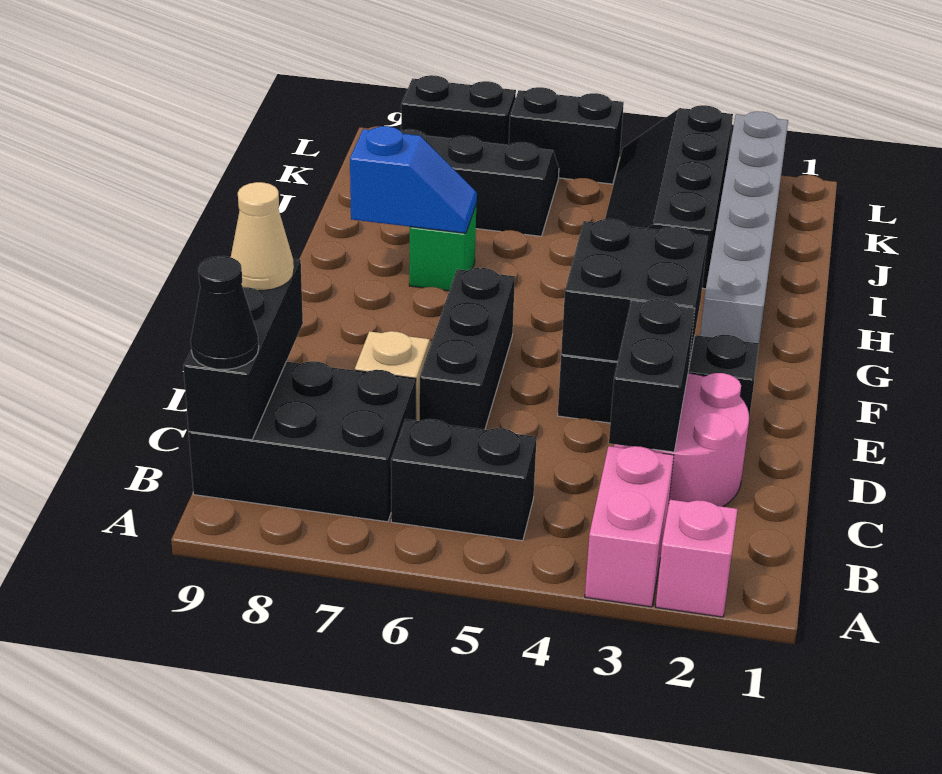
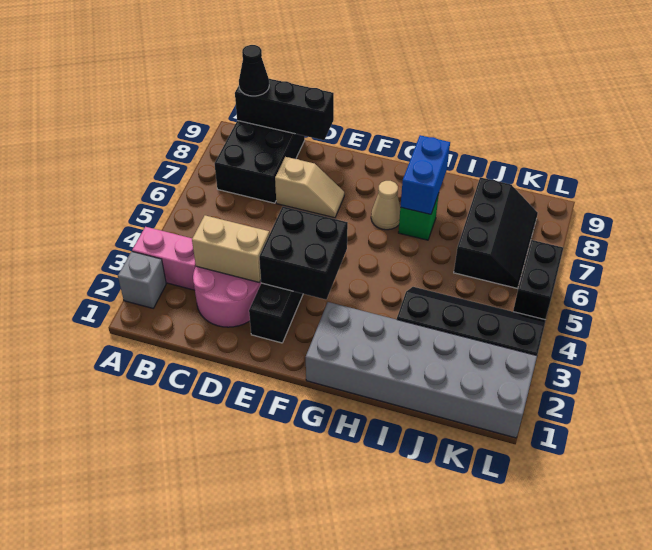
pink brick A2 level 1 -> grey brick A2 level 1
black brick B5:B6 level 1 -> none
black brick C3:D3 level 2 -> tan brick C3:D3 level 2
black brick D6:F6 level 1 -> none
tan cone D9 level 3 -> tan cone G7 level 1
grey brick G2:L2 level 1 -> grey brick G1:L2 level 1
blue slope H7:H8 level 2 top 8 -> blue brick H7:H8 level 2
black brick L7:L8 level 1 -> none

